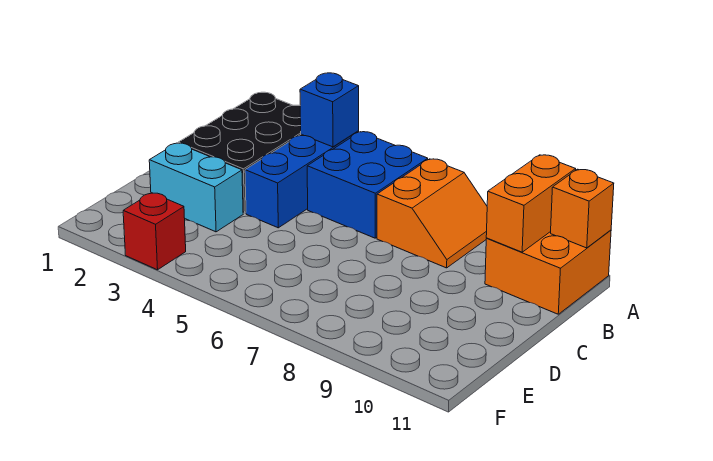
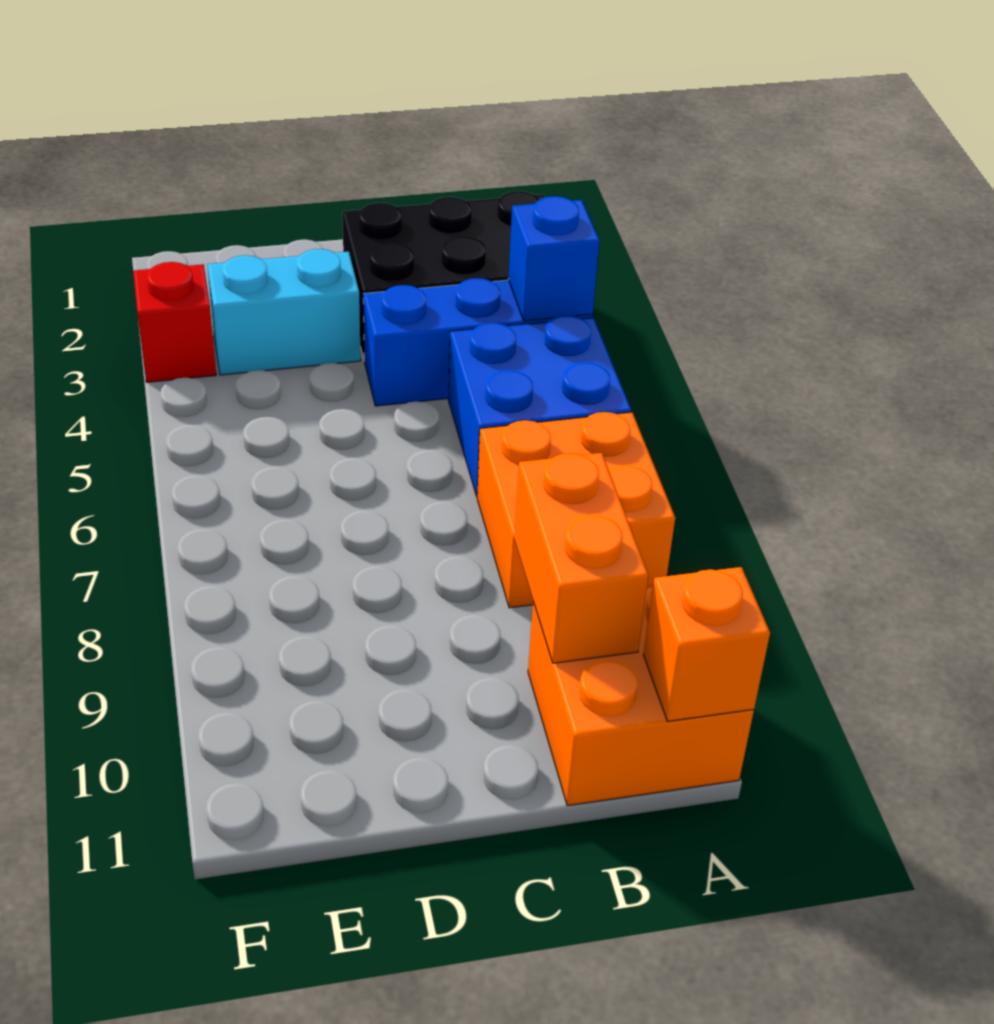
orange slope A7:B8 level 1 top 7 -> orange brick A7:B8 level 1
orange brick A10:B10 level 2 -> orange brick B9:B10 level 2
cyan brick D2:D3 level 1 -> cyan brick D3:E3 level 1

